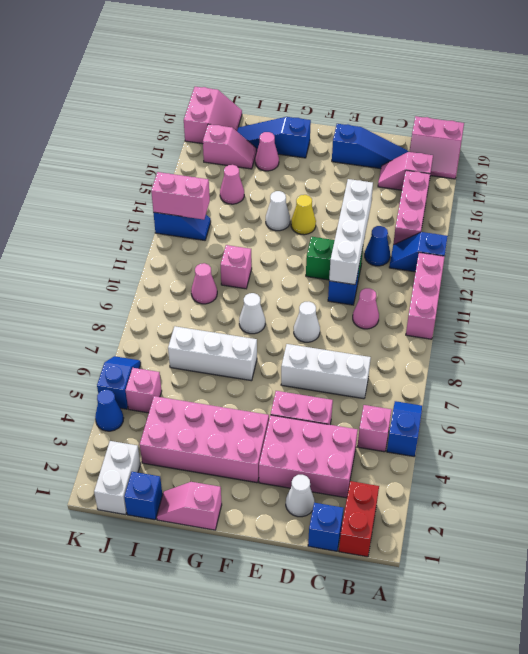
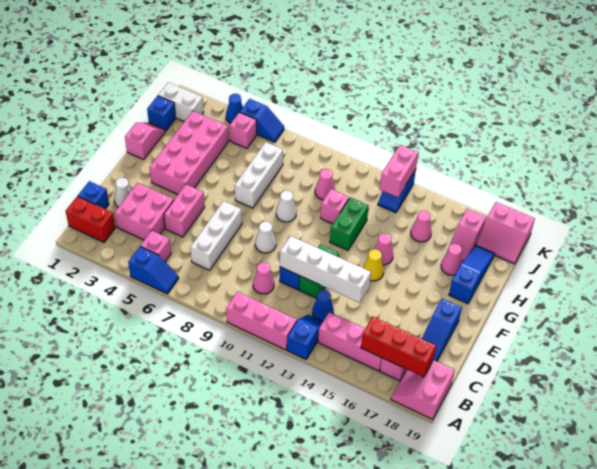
none -> red brick B16:B18 level 2
pink brick C3:E4 level 1 -> pink brick C3:D4 level 1
none -> green brick G12:H12 level 1
white cone G14 level 1 -> pink cone G14 level 1

